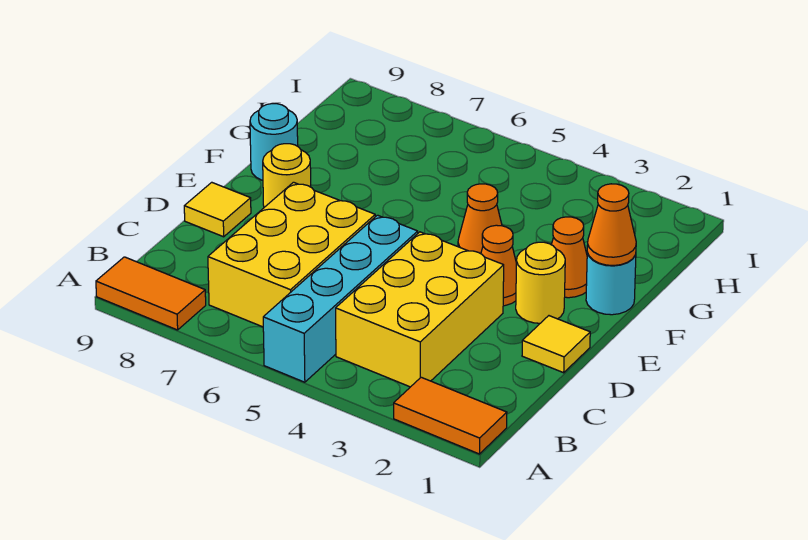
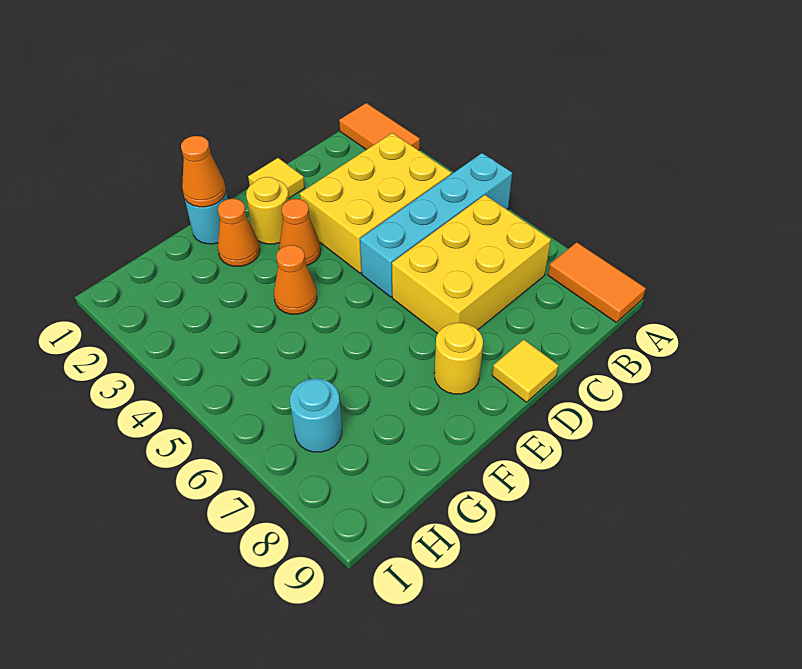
cyan round brick F9 level 1 -> cyan round brick H7 level 1

